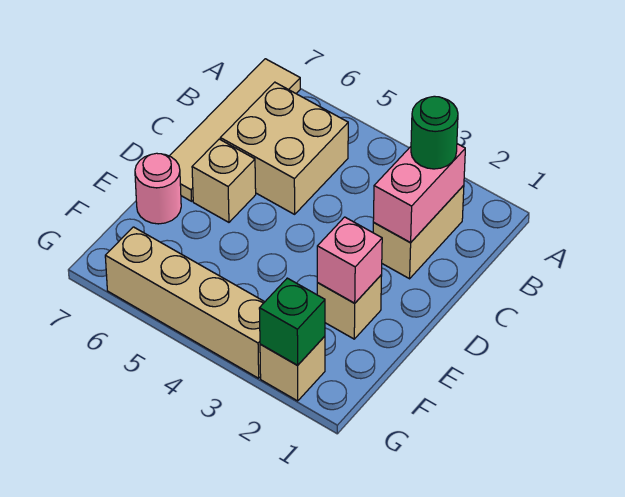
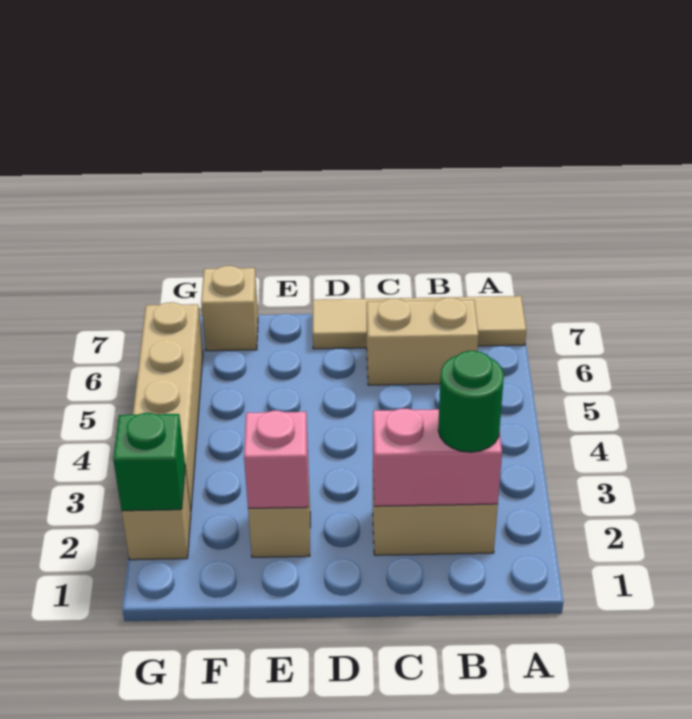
tan brick B5:C6 level 1 -> tan brick B6:C6 level 1
tan brick D6 level 1 -> tan brick F7 level 1
pink round brick E7 level 1 -> none

